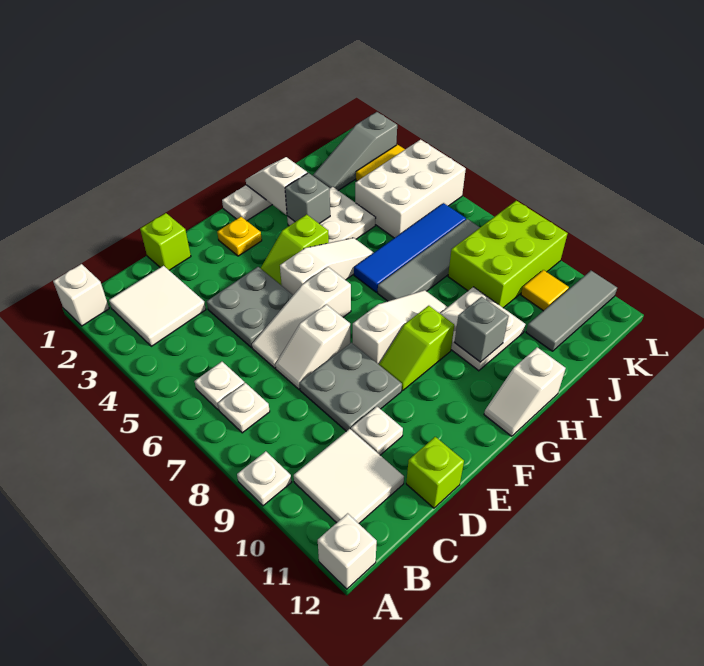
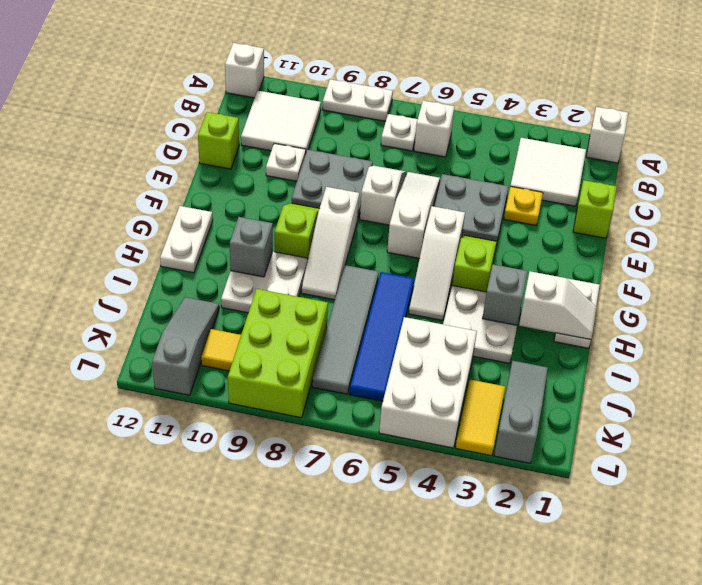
white plate A9 level 1 -> white plate A8:A9 level 1
white plate B6 level 1 -> white brick B6 level 1
yellow plate F2 level 1 -> yellow plate D3 level 1
white slope G12:H12 level 1 top H -> white plate G12:H12 level 1
grey tile J11:L11 level 1 -> grey slope J11:L11 level 1 top L

